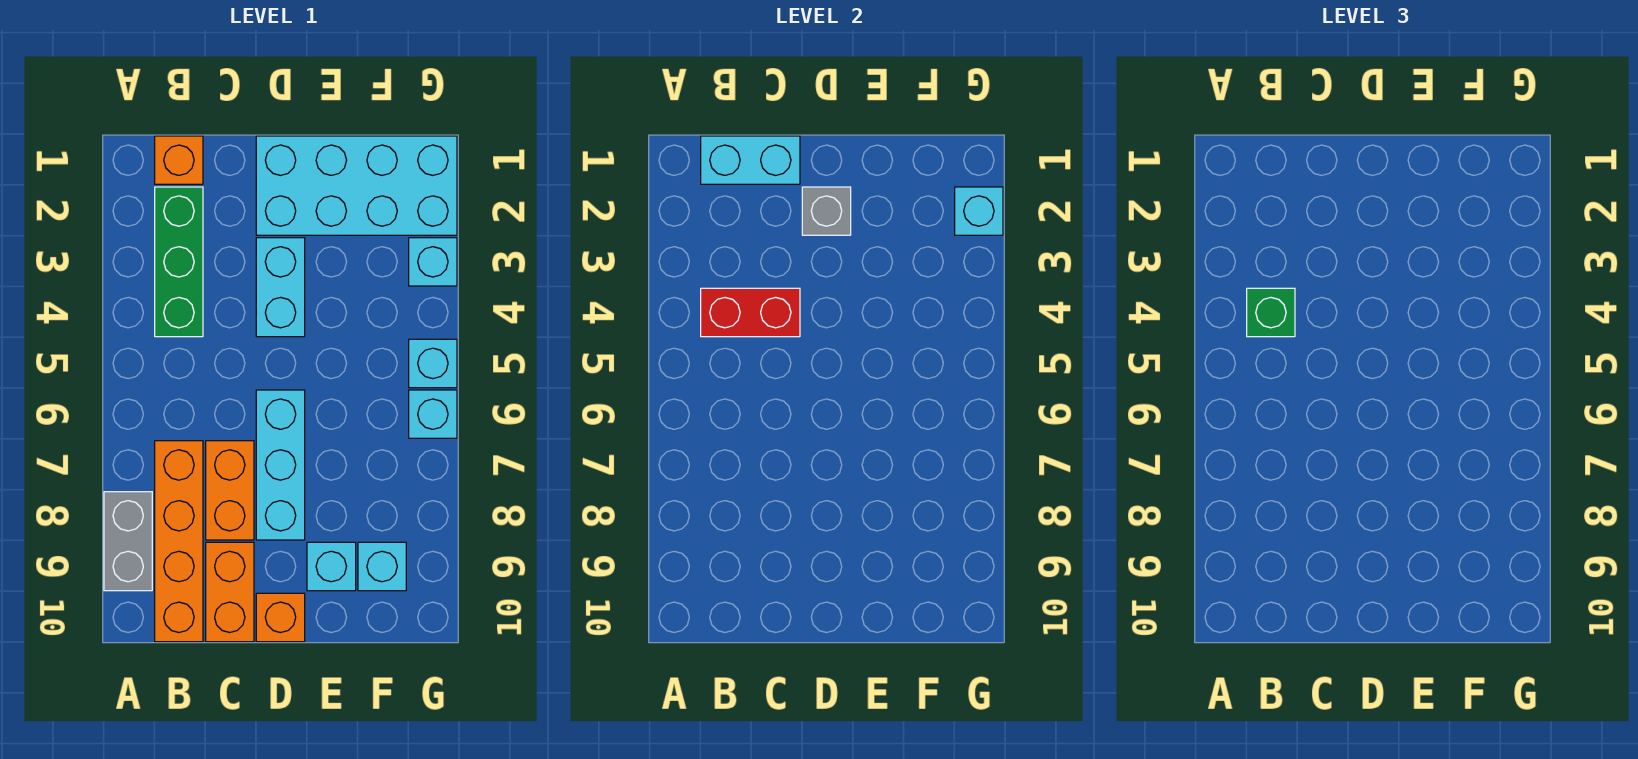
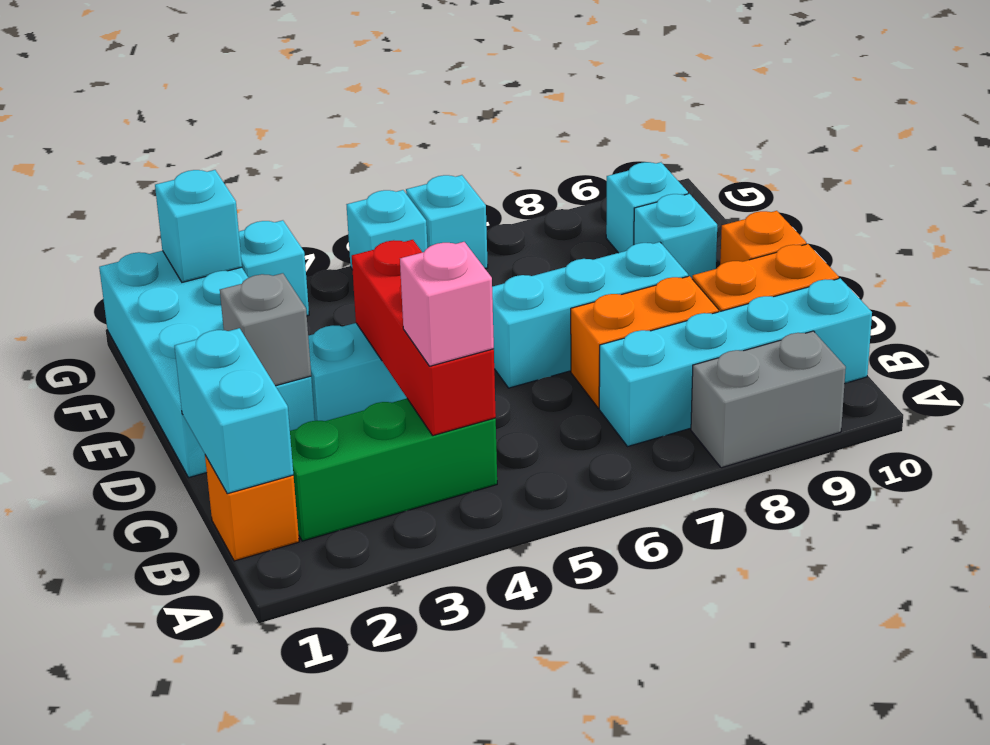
red brick B4:C4 level 2 -> red brick B4:D4 level 2
green brick B4 level 3 -> pink brick B4 level 3
orange brick B7:B10 level 1 -> cyan brick B7:B10 level 1

